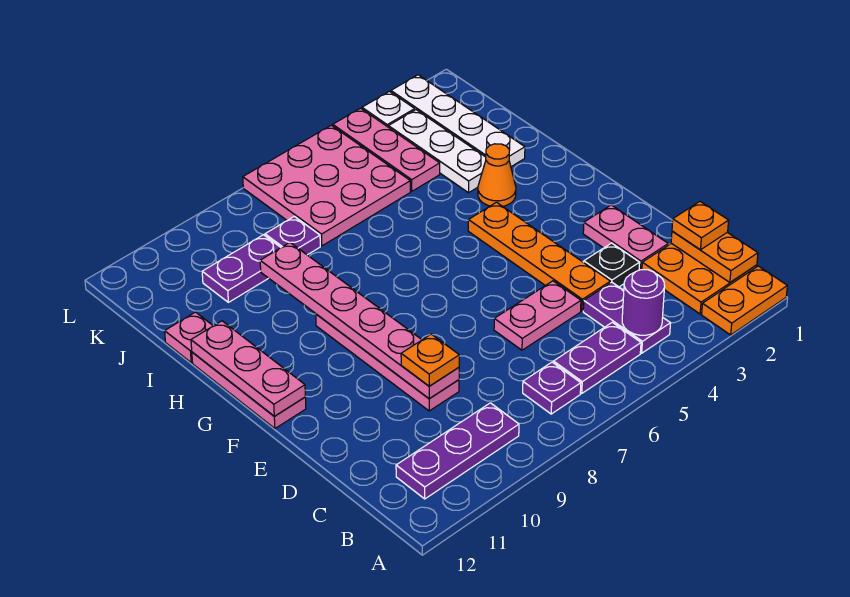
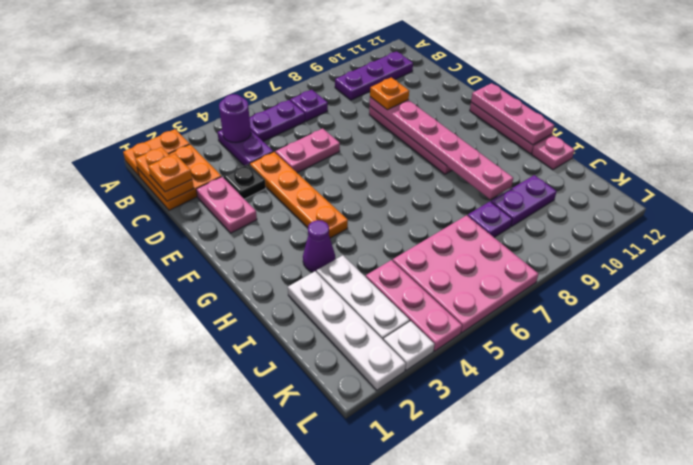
orange cone H3 level 1 -> purple cone H3 level 1

